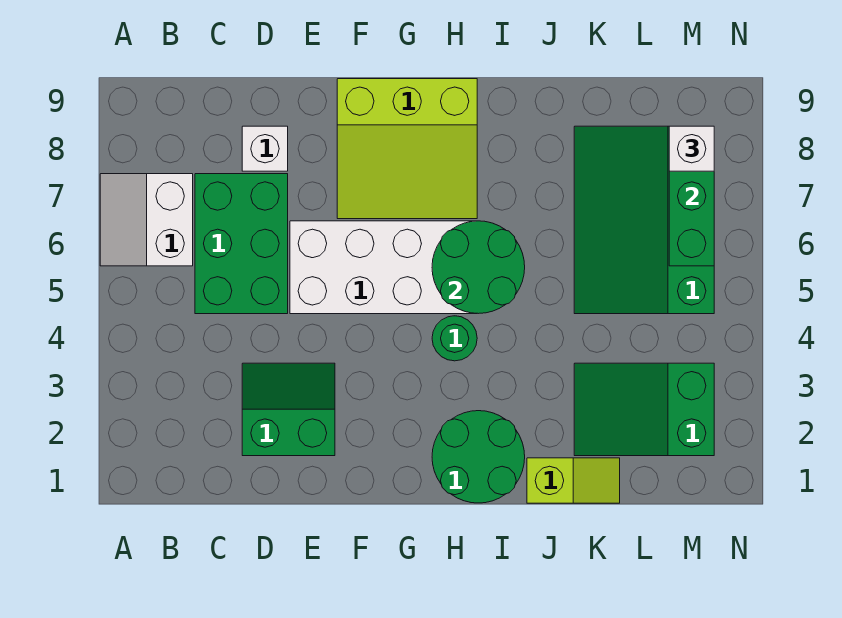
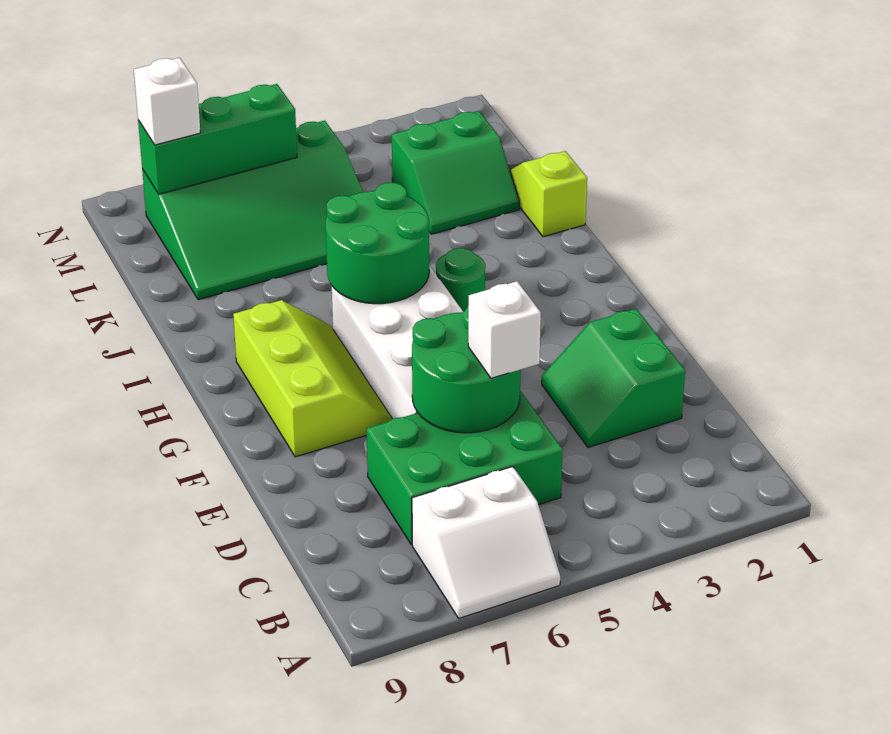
white brick D8 level 1 -> white brick D5 level 3
lime slope F7:H9 level 1 top 9 -> lime slope F7:H8 level 1 top 8
green round brick H1:I2 level 1 -> green round brick D5:E6 level 2
green slope K2:M3 level 1 top M -> green slope K2:L3 level 1 top L

